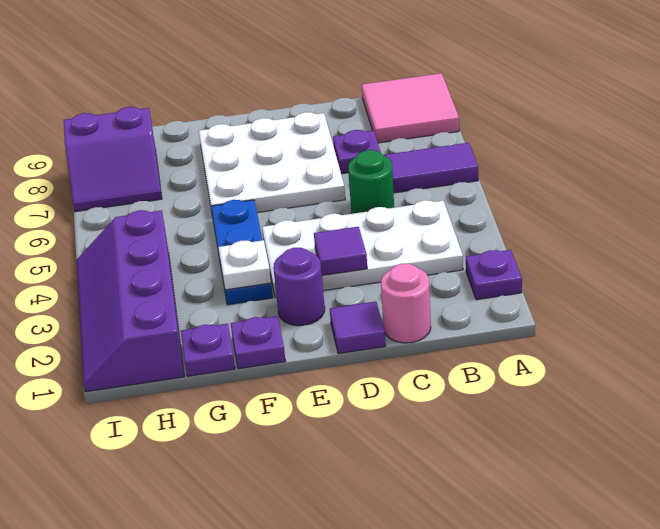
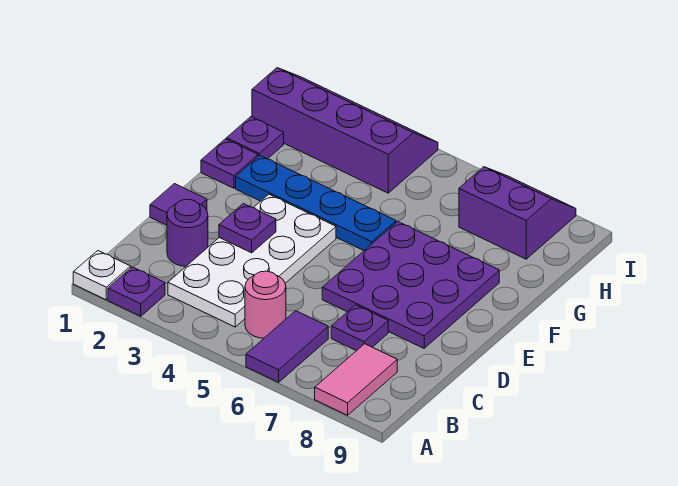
pink tile A8:B9 level 1 -> pink tile A8:B8 level 1
pink round brick C1 level 1 -> pink round brick B5 level 1
green round brick C5 level 1 -> none
purple tile D3 level 2 -> purple plate D3 level 2
white plate D6:F8 level 1 -> purple plate D6:F8 level 1
purple round brick E2 level 1 -> purple round brick C2 level 1
blue plate F3:F5 level 1 -> blue plate F2:F5 level 1
white plate F3 level 2 -> white plate A1 level 1
purple slope H7:I8 level 1 top 8 -> purple slope H7:I8 level 1 top H

